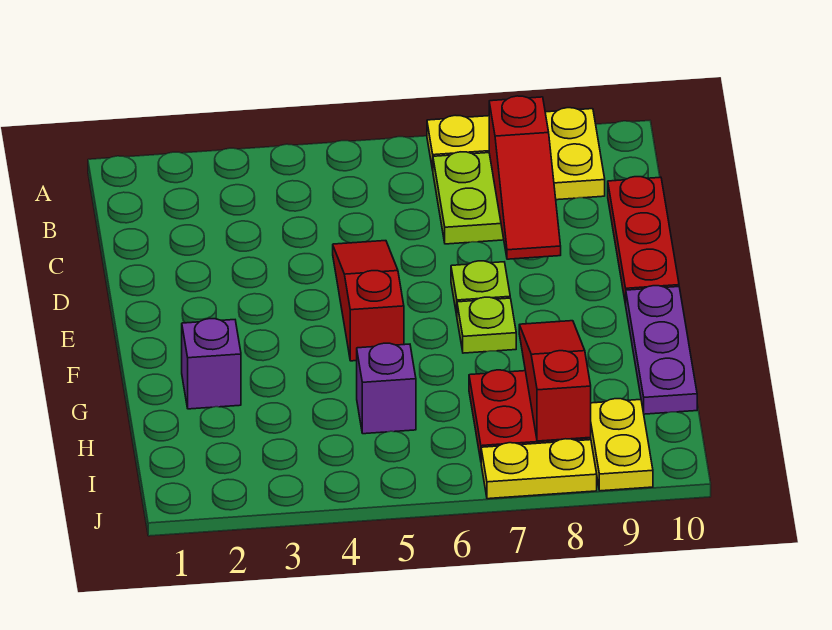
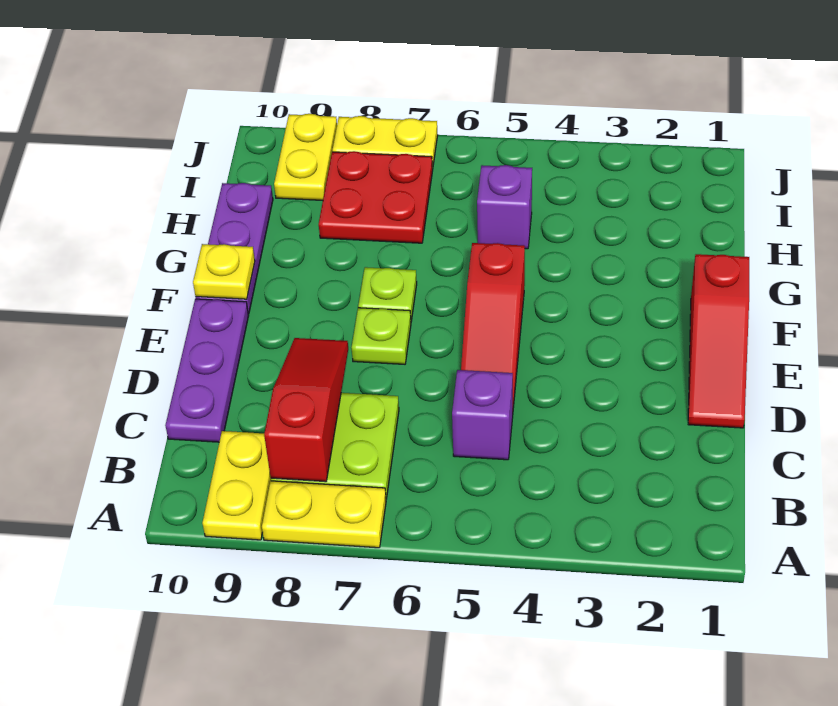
red plate C10:E10 level 1 -> purple plate C10:E10 level 1
none -> yellow plate F10 level 2
purple brick G2 level 1 -> purple brick C5 level 1
red slope G8:I8 level 2 top I -> red slope D1:F1 level 1 top F

